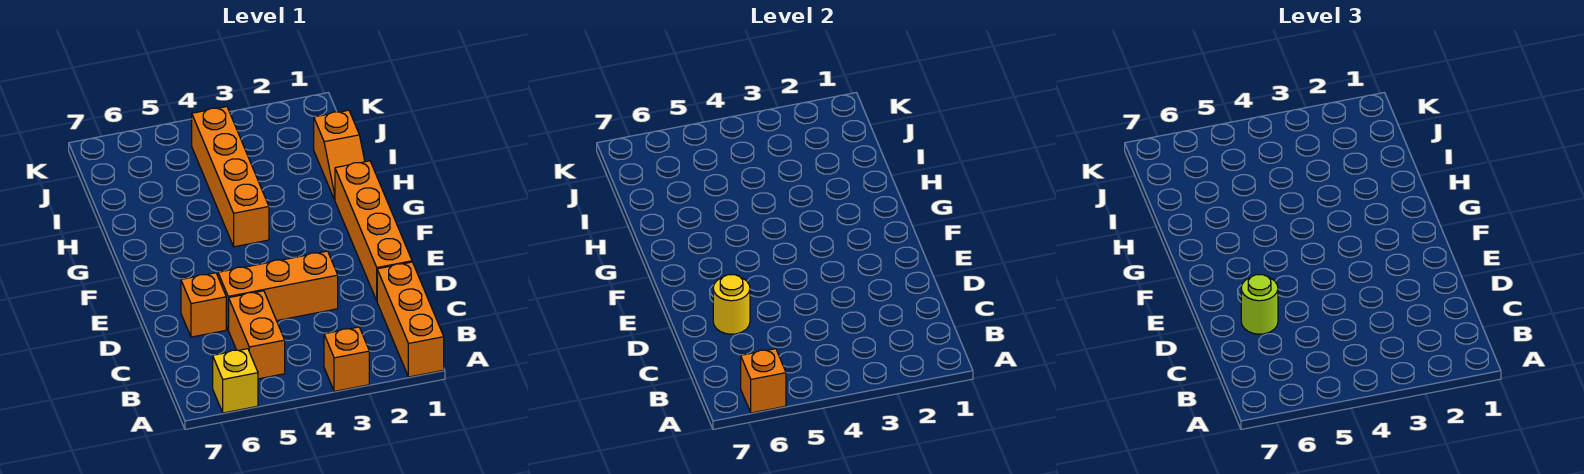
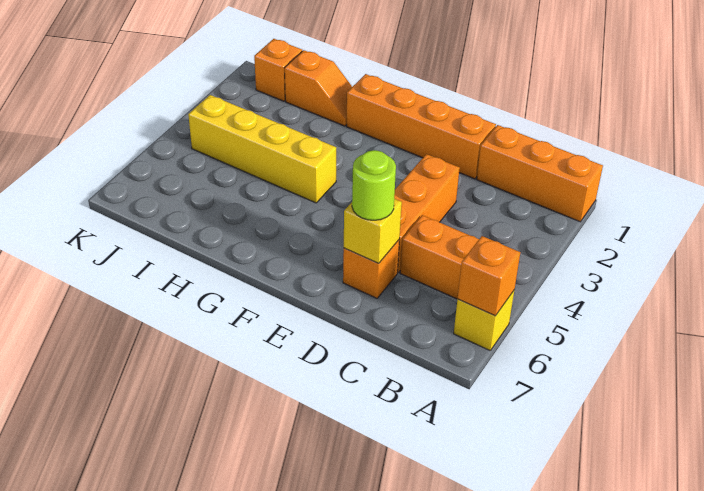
orange brick A3 level 1 -> orange brick J1 level 1
yellow round brick D6 level 2 -> yellow brick D6 level 2
orange brick G4:J4 level 1 -> yellow brick G4:J4 level 1

